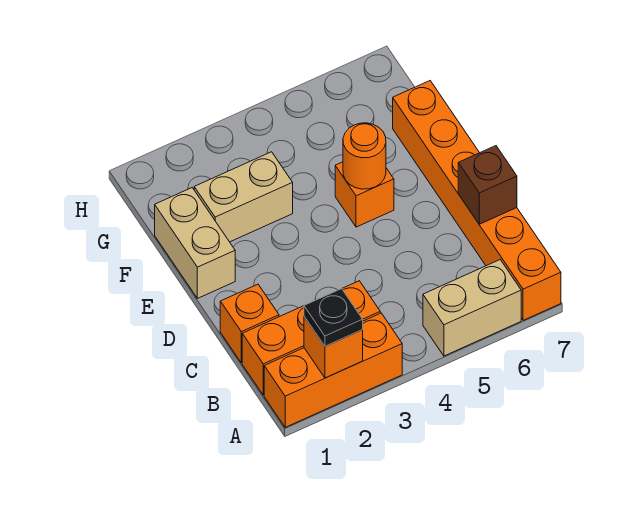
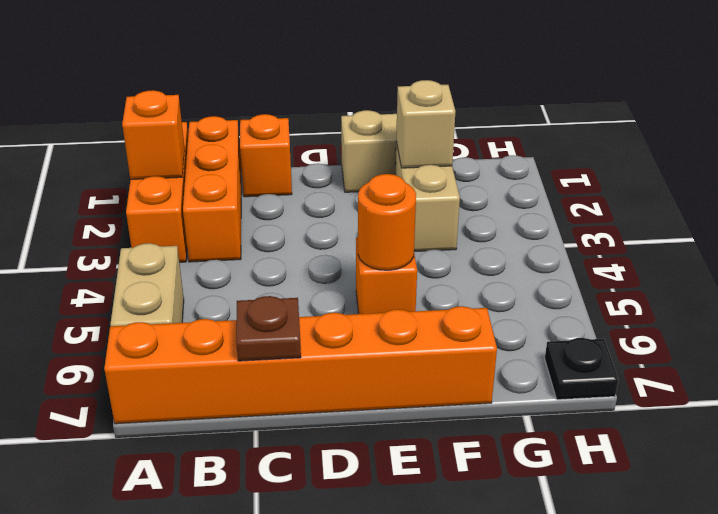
black plate A2 level 3 -> black plate H7 level 1
brown brick C7 level 2 -> brown plate C7 level 2
none -> tan brick F2 level 2

